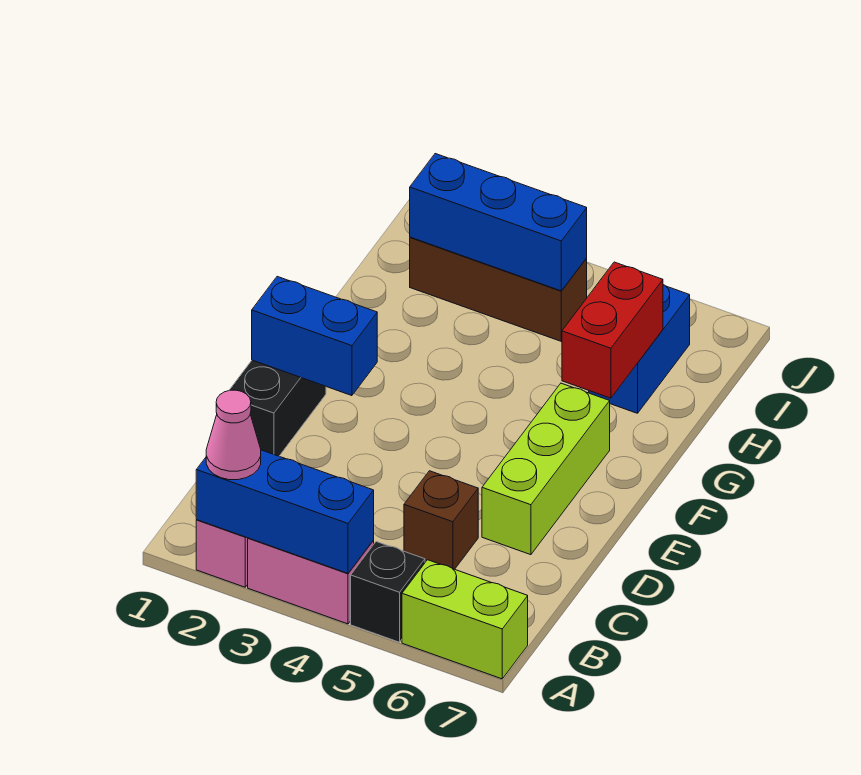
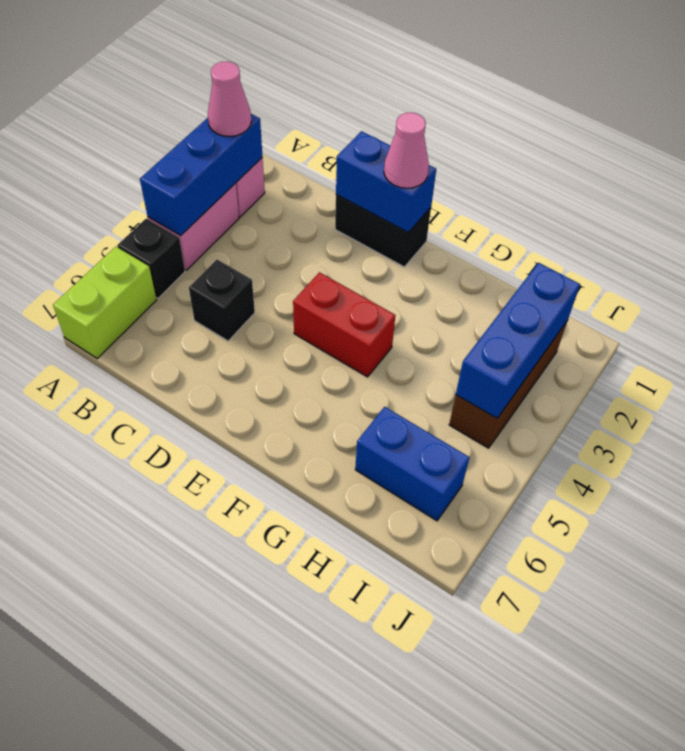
brown brick C5 level 1 -> black brick C5 level 1
lime brick D6:F6 level 1 -> none
blue brick E1:E2 level 2 -> blue brick D1:E1 level 2
none -> pink cone E1 level 3
red brick G6:H6 level 2 -> red brick E4:F4 level 1

